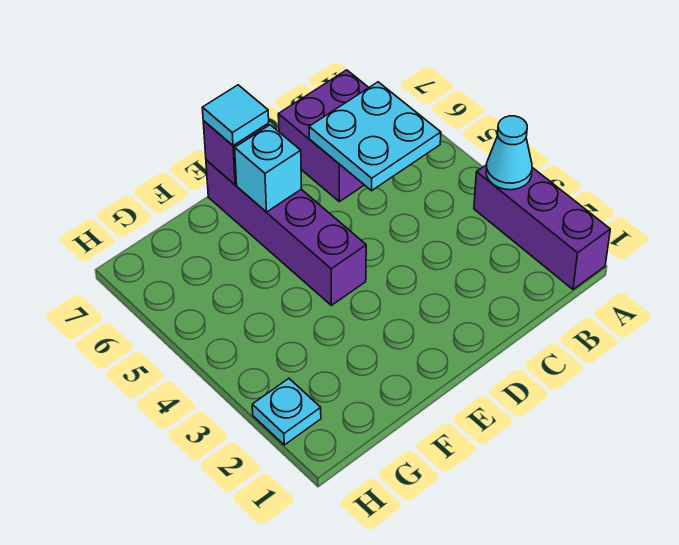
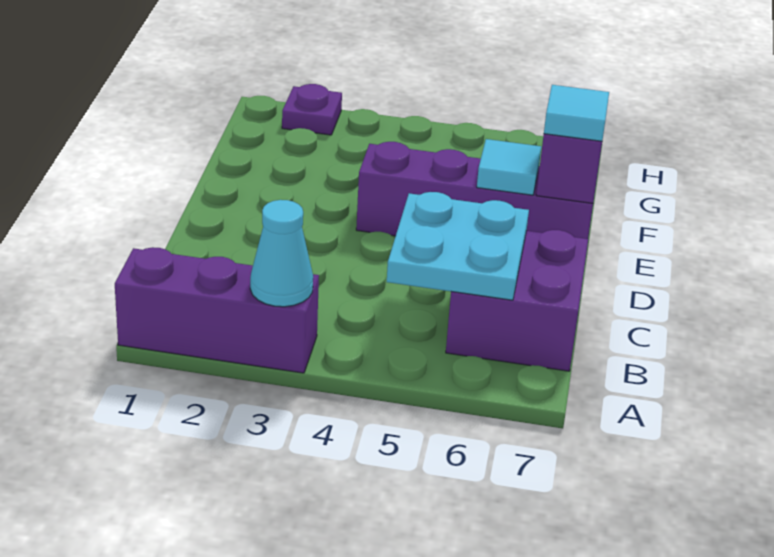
cyan brick E6 level 2 -> cyan tile E6 level 2
cyan plate H2 level 1 -> purple plate H2 level 1

